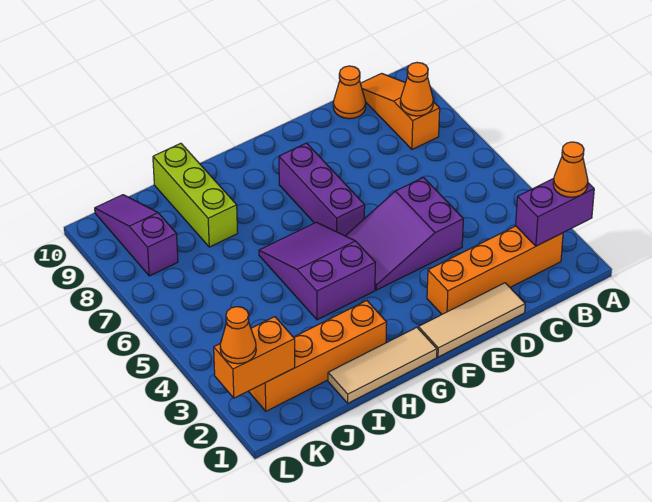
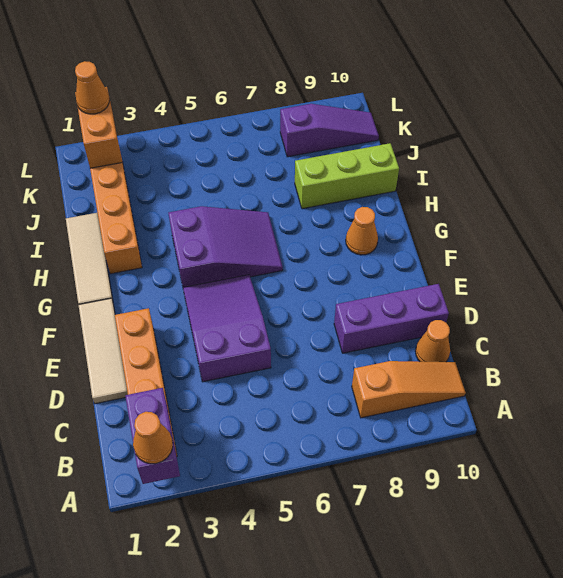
orange cone B8 level 2 -> orange cone G9 level 1
purple brick F6:F8 level 1 -> purple brick D8:D10 level 1

